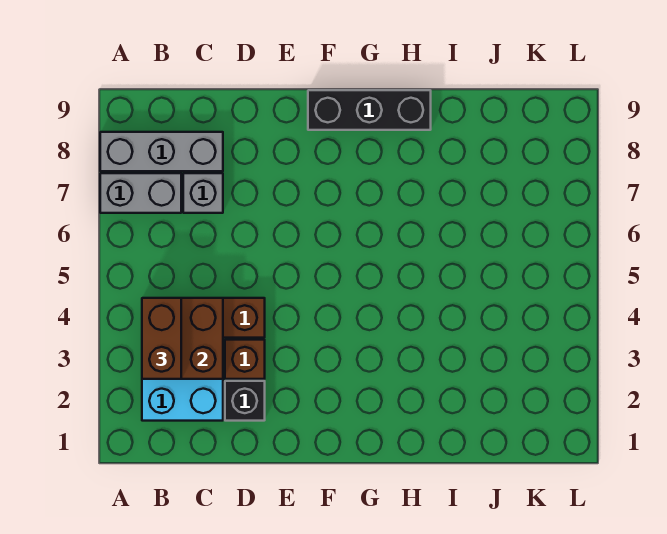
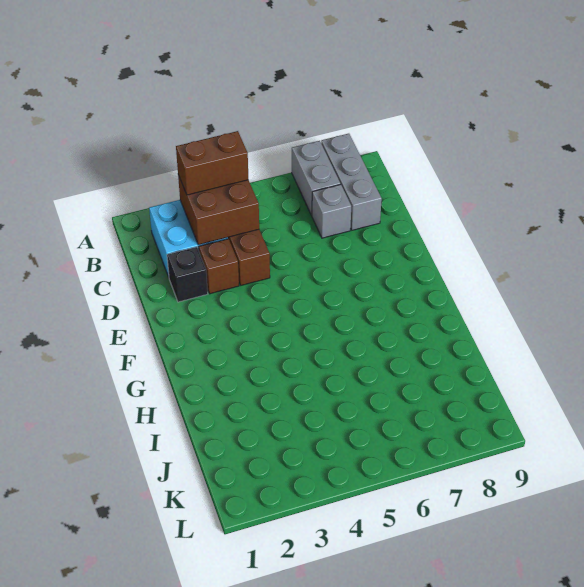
black brick F9:H9 level 1 -> none

